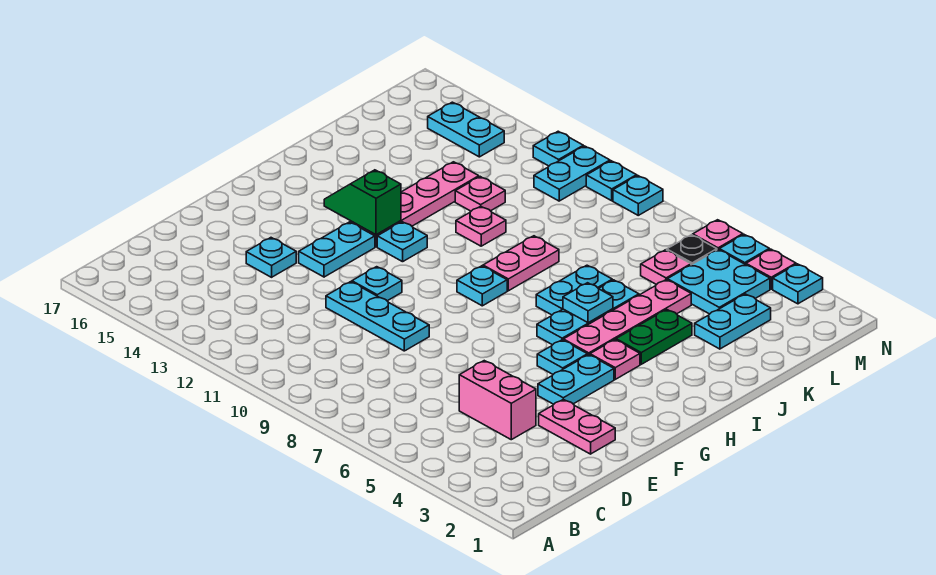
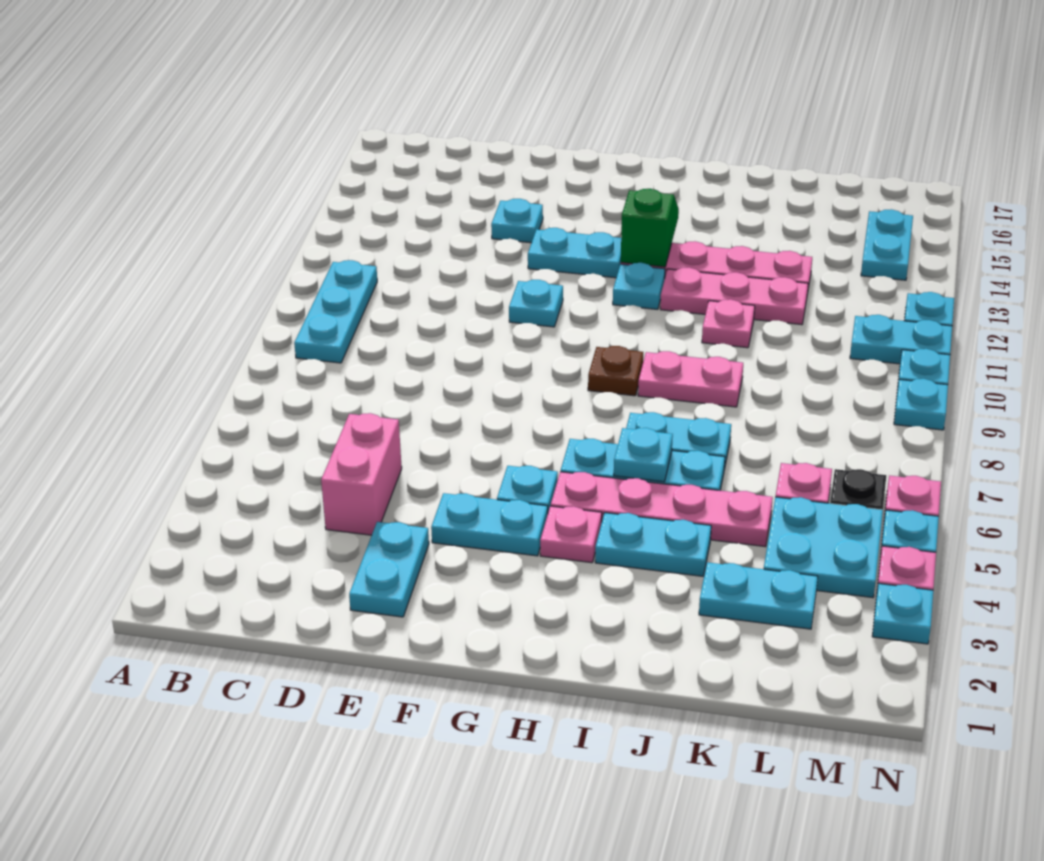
pink plate E2:E3 level 1 -> cyan plate E2:E3 level 1
cyan plate E9:E11 level 1 -> cyan plate B9:B11 level 1
cyan plate H9 level 1 -> brown plate H9 level 1
green plate I4:J4 level 1 -> cyan plate I4:J4 level 1
pink plate K12 level 1 -> pink plate I12:K12 level 1

